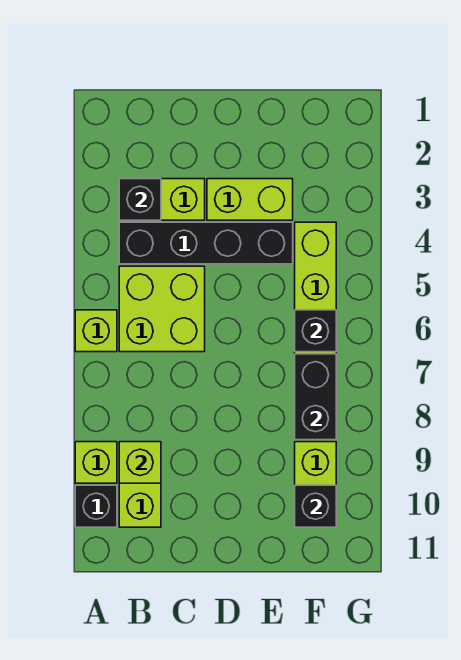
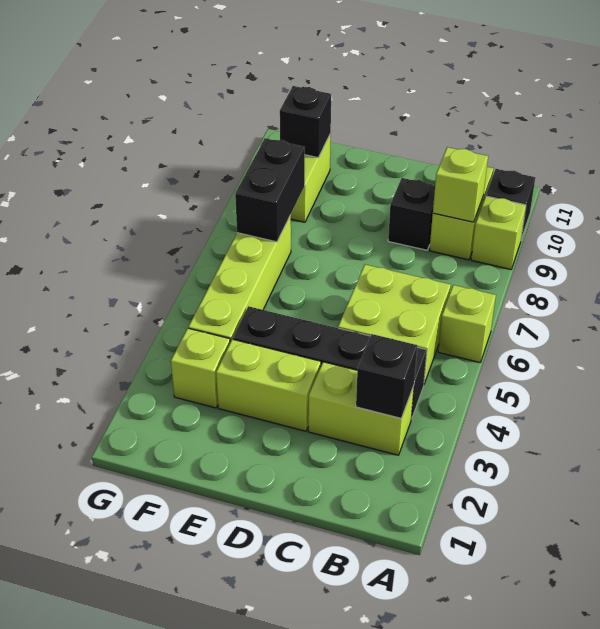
none -> lime brick F3 level 1
black brick F6 level 2 -> black brick C9 level 1

